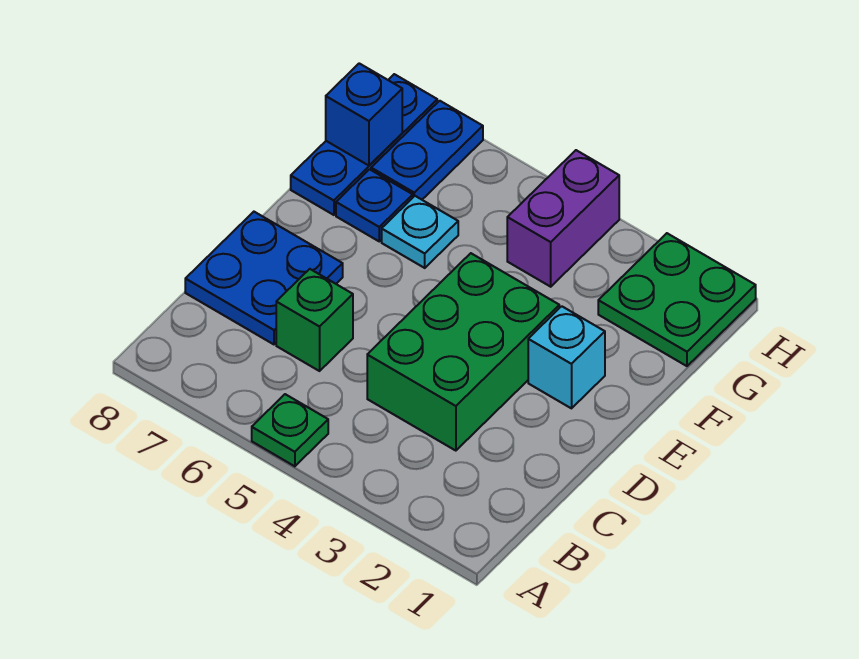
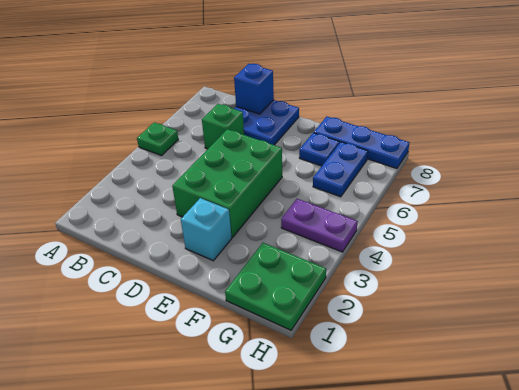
green brick C3:E4 level 1 -> green brick D3:E5 level 1
cyan plate F6 level 1 -> none
purple brick G4:H4 level 1 -> purple plate G4:H4 level 1
blue plate G7:H7 level 1 -> blue plate G6:G7 level 1
blue brick G8 level 2 -> blue brick C8 level 2

